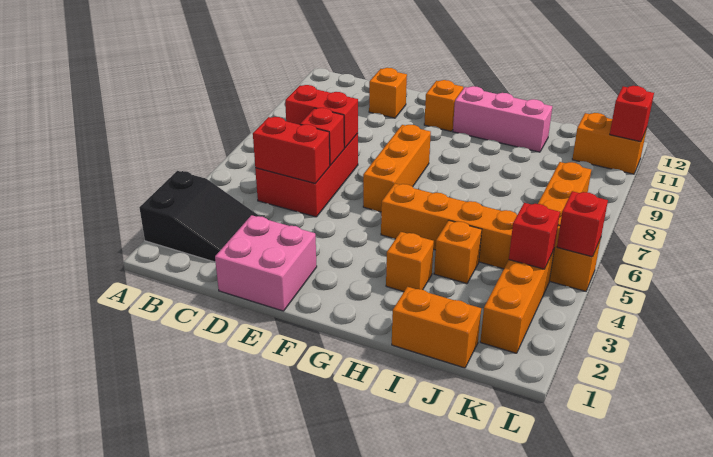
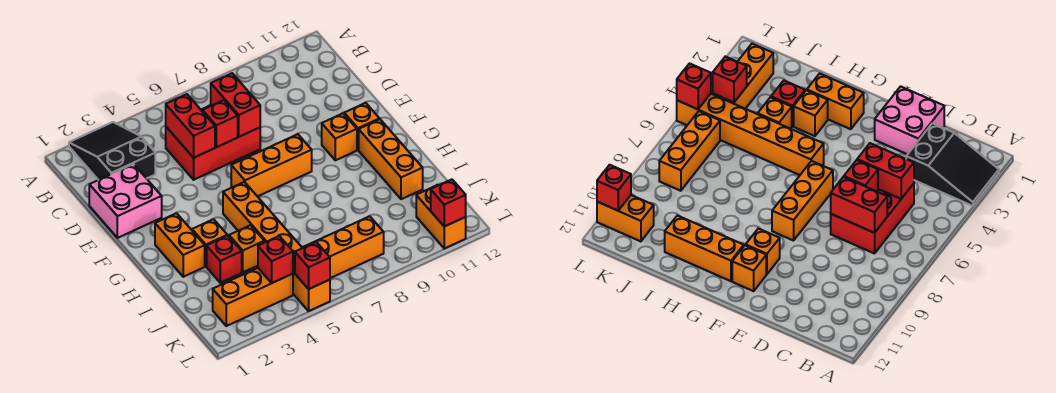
black slope A2:C3 level 1 top A -> black slope A2:C3 level 1 top C
orange brick D11 level 1 -> orange brick F10 level 1
pink brick G11:I11 level 1 -> orange brick G11:I11 level 1
orange brick I1:J1 level 1 -> orange brick G2:H2 level 1
none -> red brick I3 level 1

